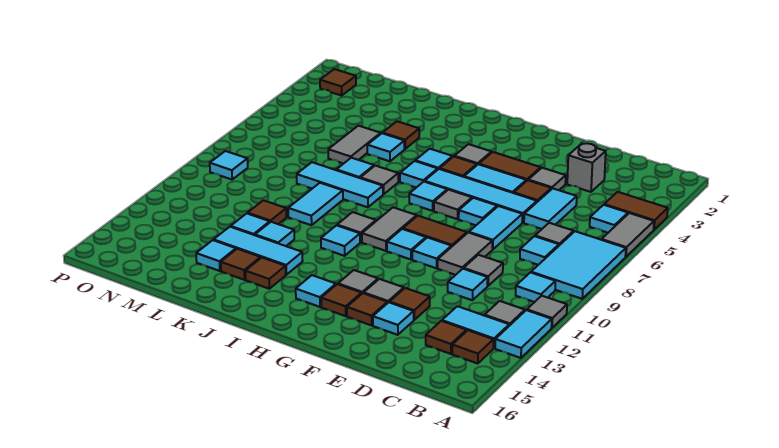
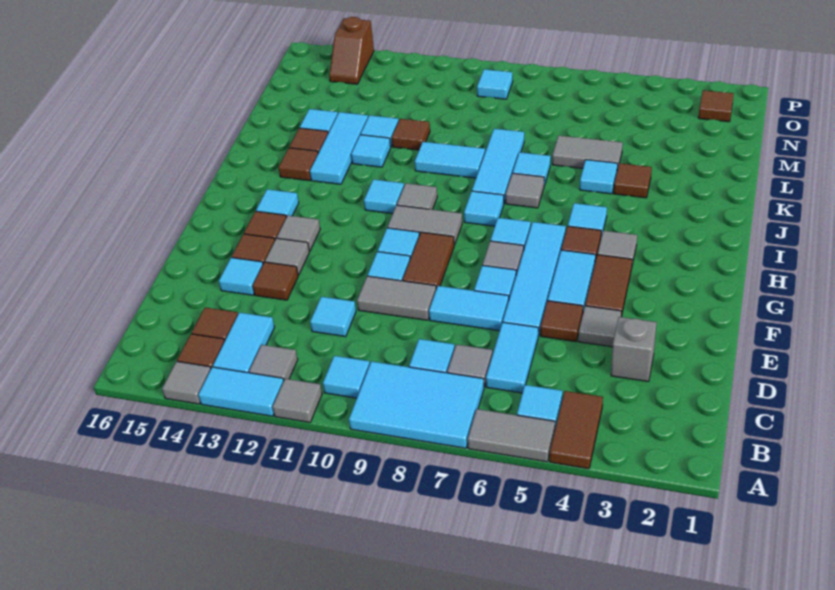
cyan tile D5:D6 level 1 -> cyan tile C6:D6 level 1
grey tile D10 level 1 -> grey tile A14 level 1
cyan tile I6 level 1 -> cyan tile I8 level 1
none -> brown slope O14:P14 level 1 top P

